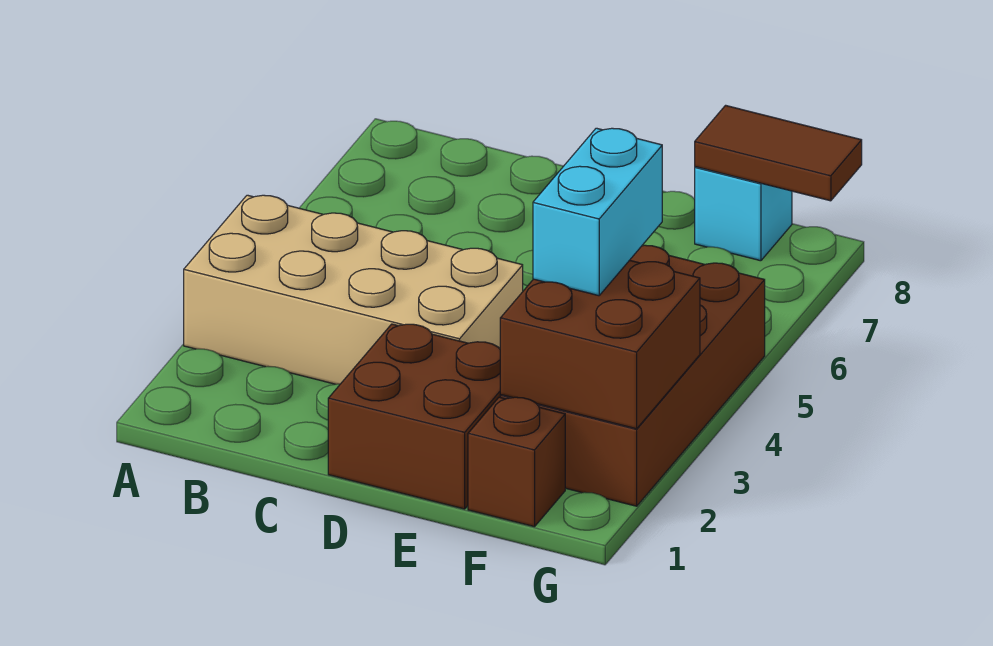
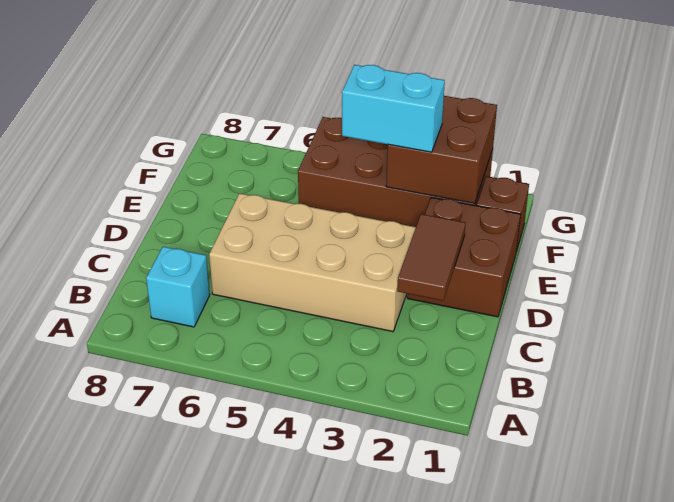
tan brick A3:D4 level 1 -> tan brick C3:D6 level 1
cyan brick F8 level 1 -> cyan brick B7 level 1
brown tile F8:G8 level 2 -> brown tile C2:D2 level 2

